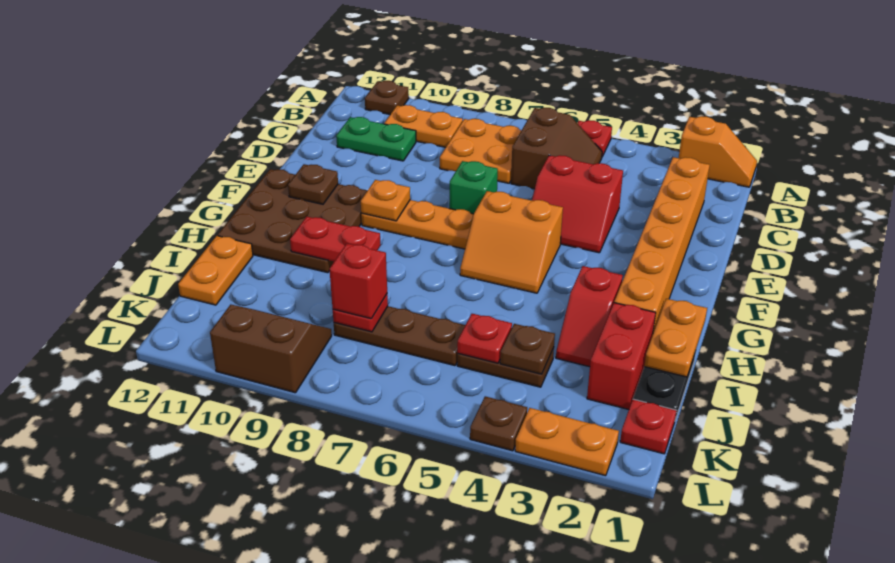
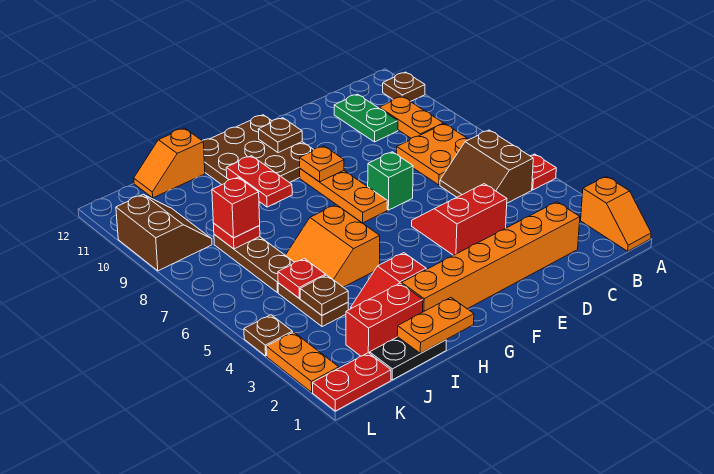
brown slope B5:C6 level 1 top 6 -> brown slope B5:C6 level 1 top B
red slope D4:E5 level 1 top D -> red slope D4:E5 level 1 top 4
orange slope F5:G6 level 1 top F -> orange slope H5:I6 level 1 top H
orange plate I12:J12 level 1 -> orange slope I12:J12 level 1 top I
red plate K1 level 1 -> red plate K1:L1 level 1

